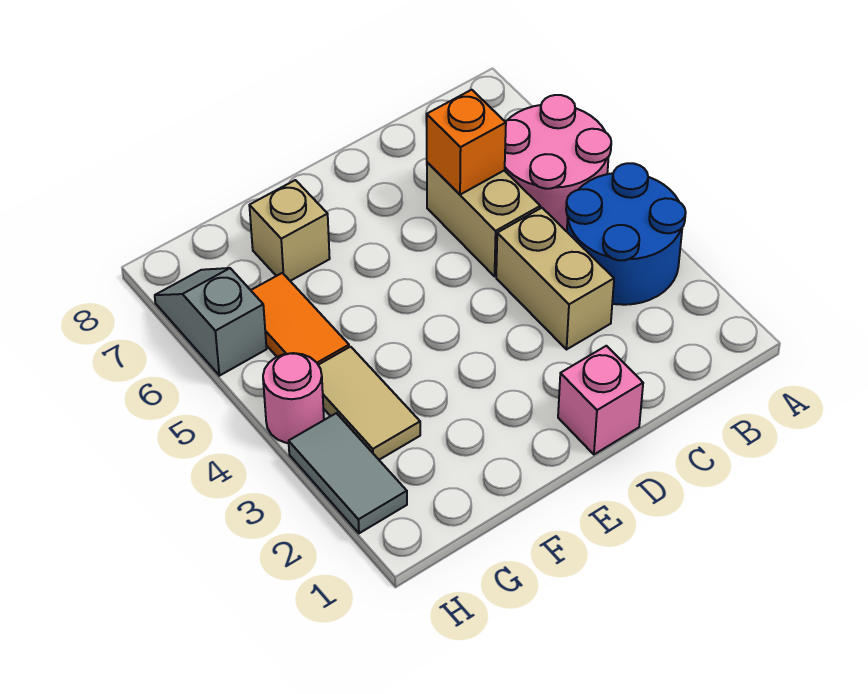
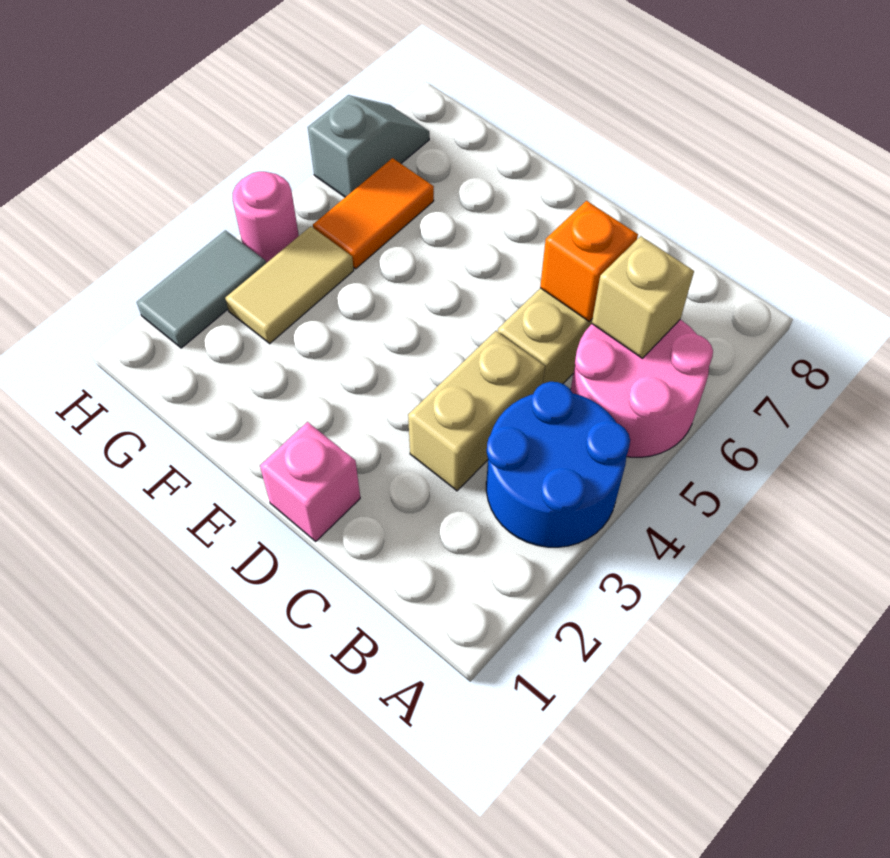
tan brick F7 level 1 -> tan brick B6 level 2

